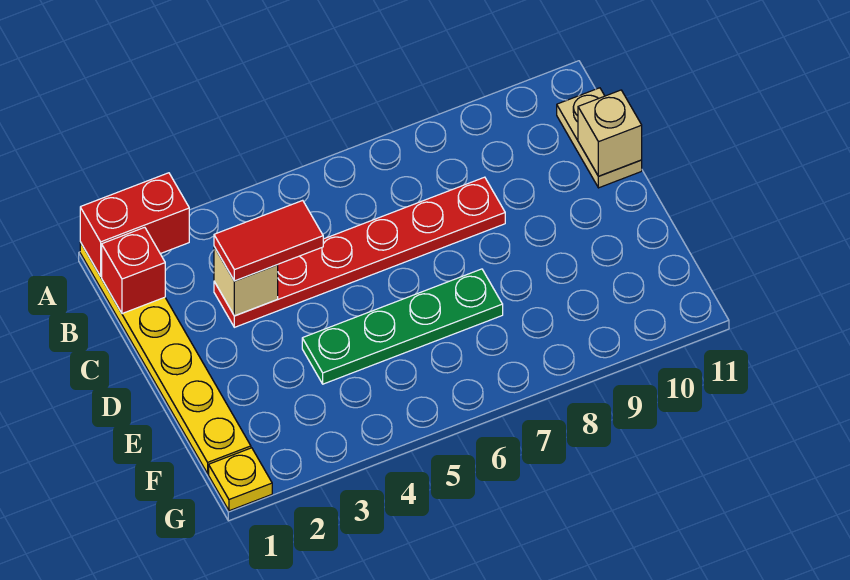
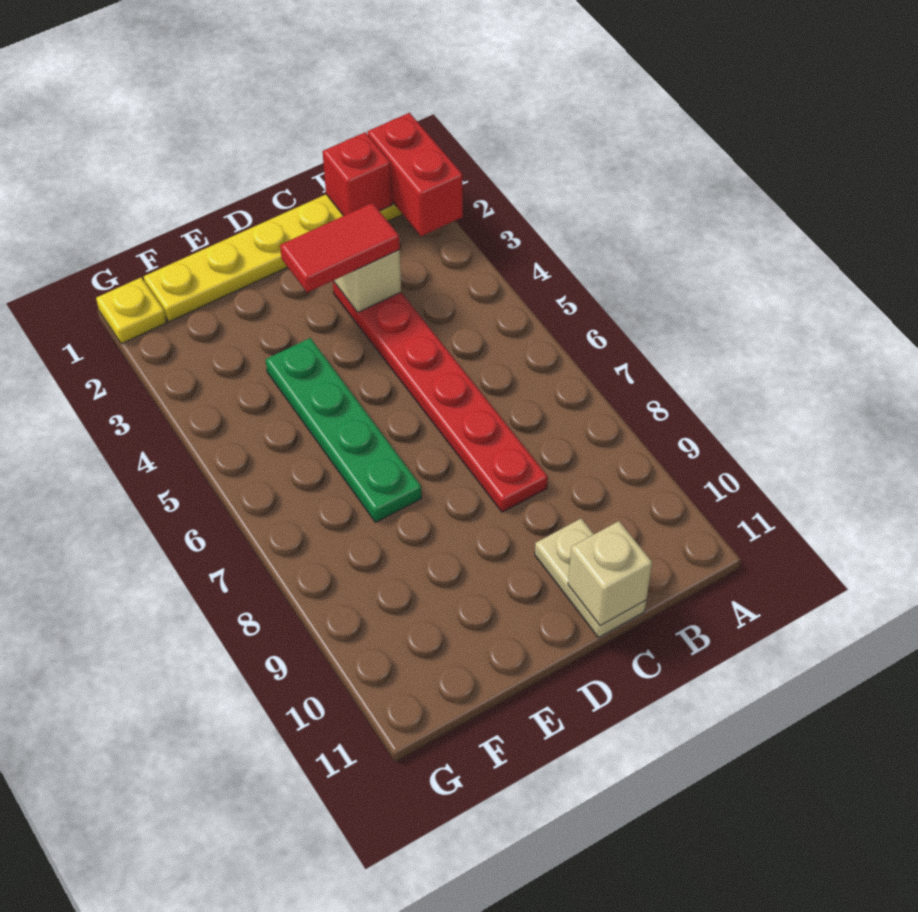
tan plate B11:C11 level 1 -> tan plate C10:C11 level 1
red tile C3:C4 level 3 -> red tile C3:D3 level 3

